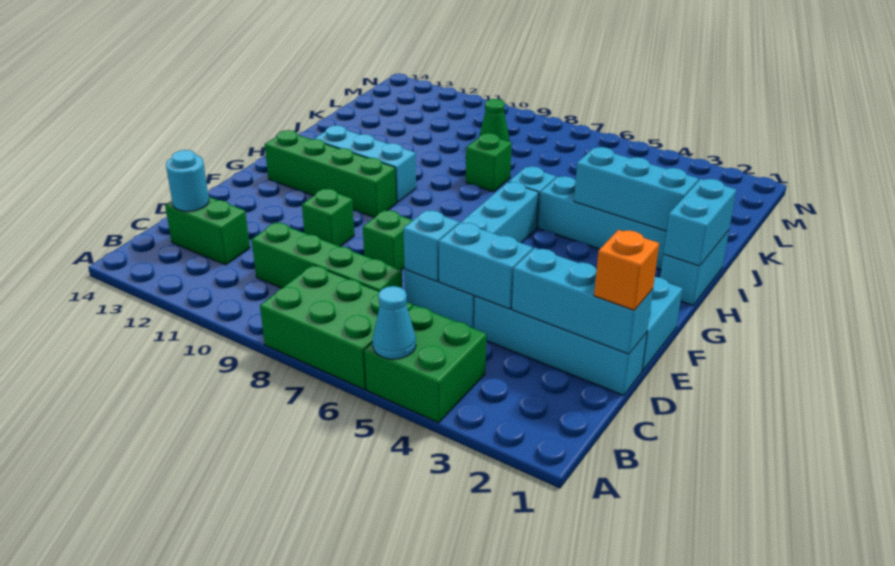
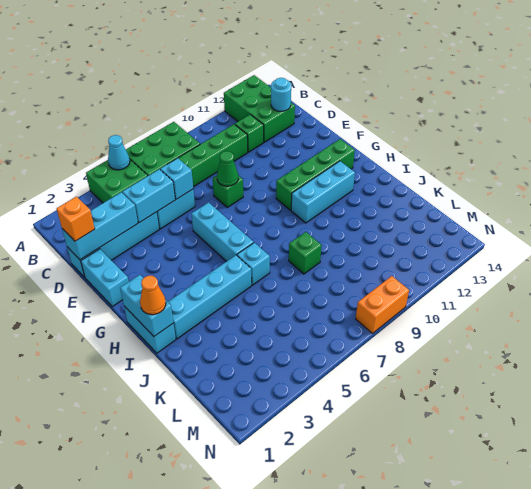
green brick C12:C13 level 1 -> green brick A12:C13 level 1
green brick E10 level 1 -> green brick C11 level 1
none -> orange cone I1 level 3
cyan brick I2:I4 level 2 -> none
green cone L9 level 1 -> green cone E8 level 2
none -> orange brick N8:N9 level 1

